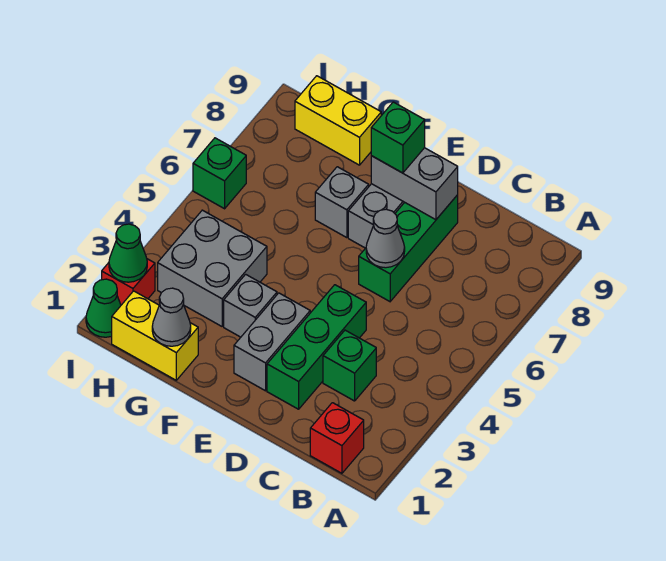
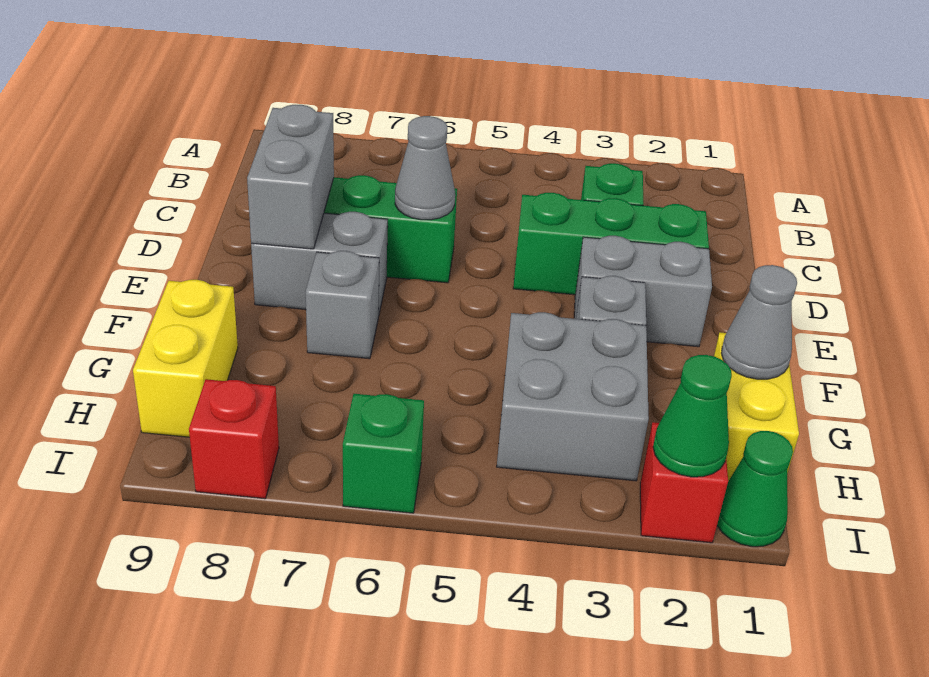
red brick B1 level 1 -> red brick I8 level 1
green brick E8 level 3 -> none

